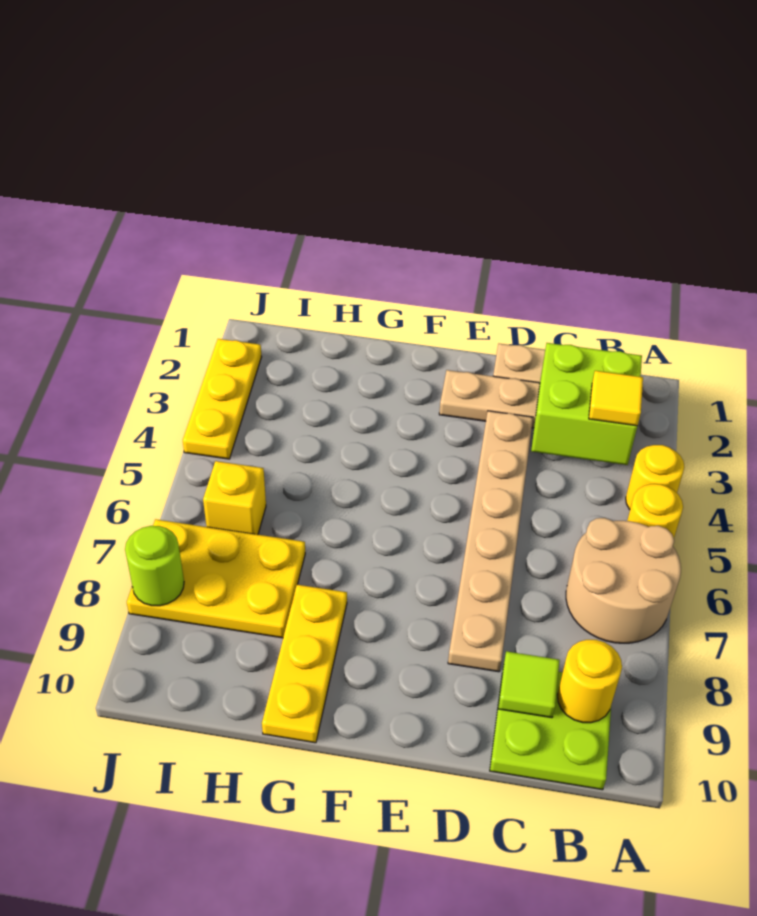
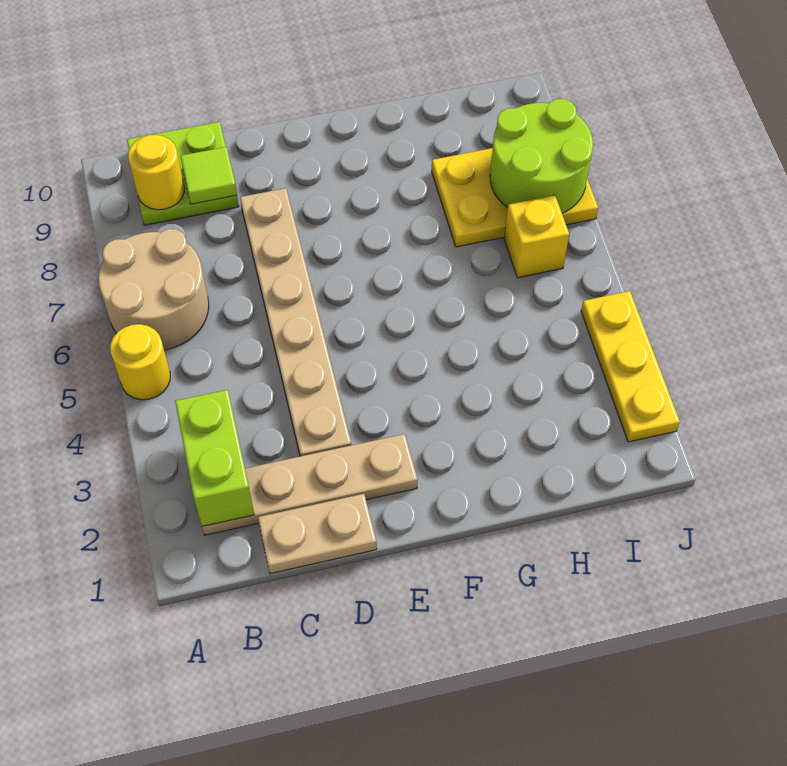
yellow round brick A4 level 1 -> none
lime brick B2:C3 level 2 -> lime brick B2:B3 level 2
yellow tile B3 level 3 -> none
yellow plate G8:G10 level 1 -> none
lime round brick J8 level 2 -> lime round brick I7:J8 level 2

